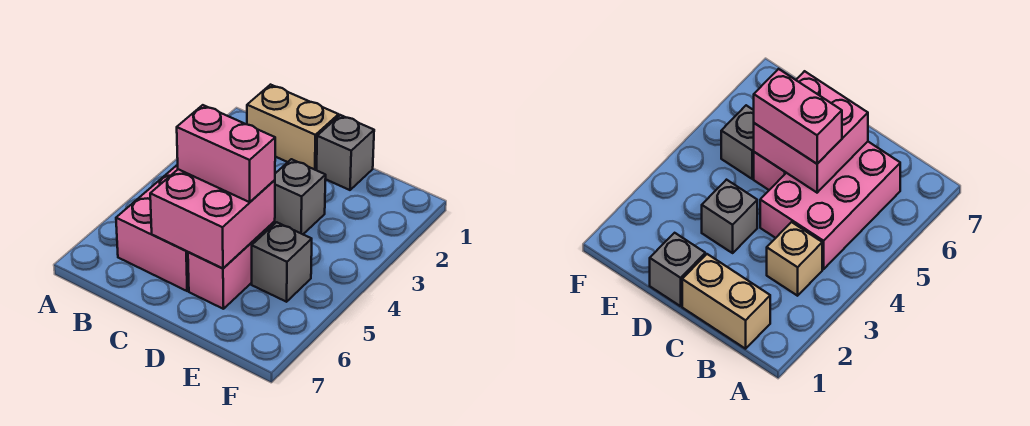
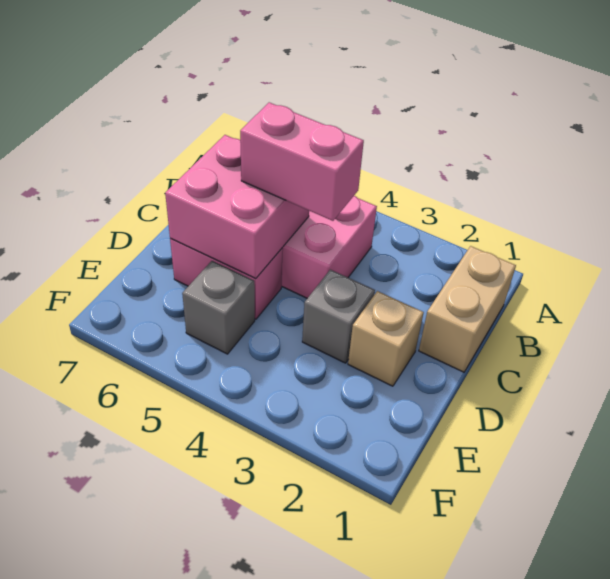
tan brick B3 level 1 -> tan brick D2 level 1
pink brick C5:D5 level 3 -> pink brick C4:C5 level 3
grey brick D1 level 1 -> none

